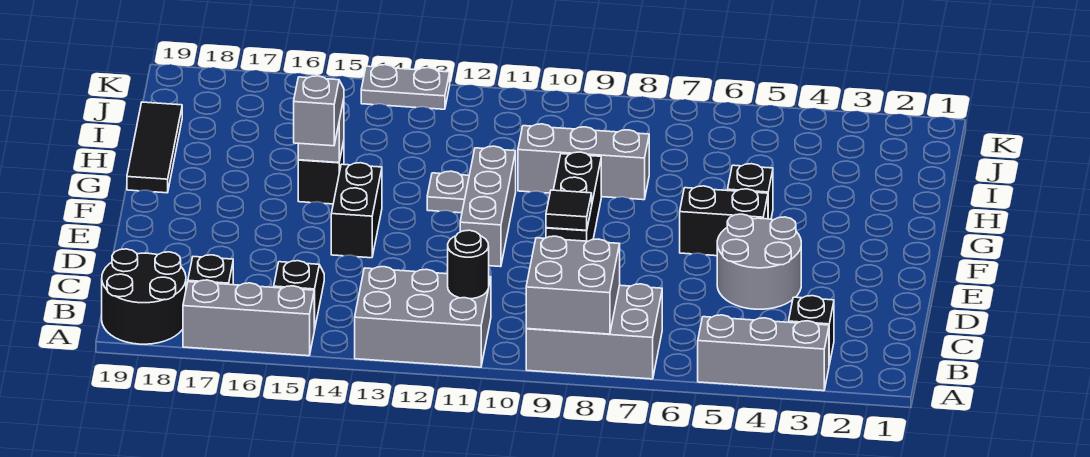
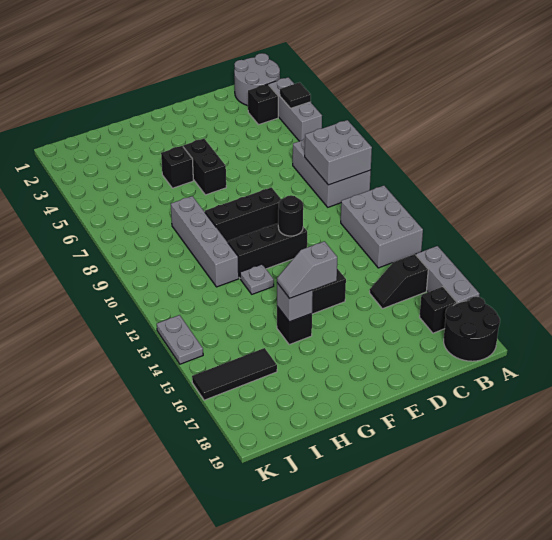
black round brick B11 level 2 -> black round brick E11 level 2
grey round brick D4:E5 level 1 -> grey round brick A1:B2 level 1
black tile E9 level 2 -> black tile A4 level 2
grey brick E11:G11 level 1 -> black brick E11:G11 level 1
black tile G19:I19 level 1 -> black tile I16:K16 level 1
grey brick H8:H10 level 1 -> grey brick H8:H11 level 1

